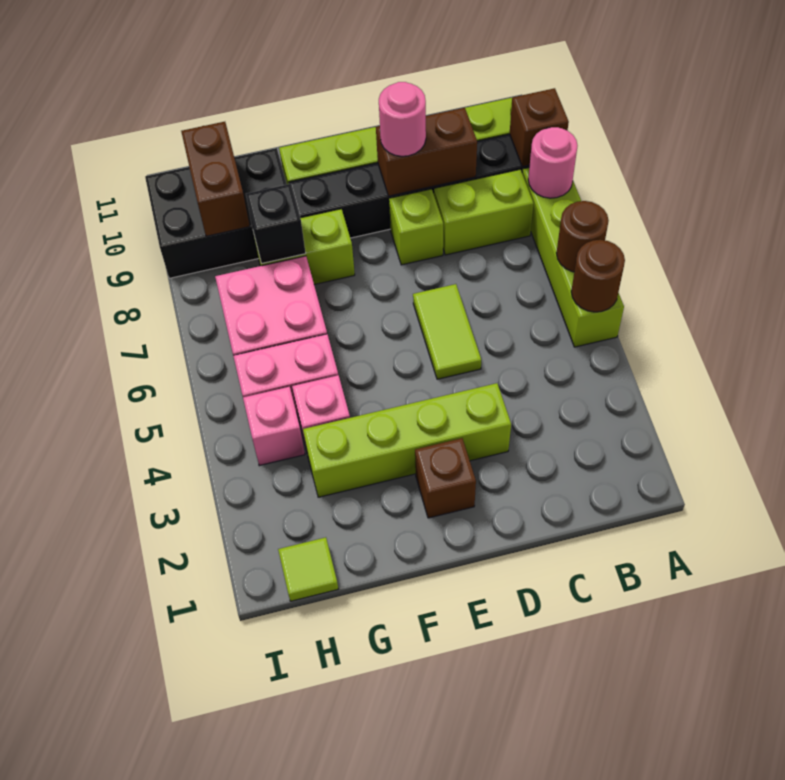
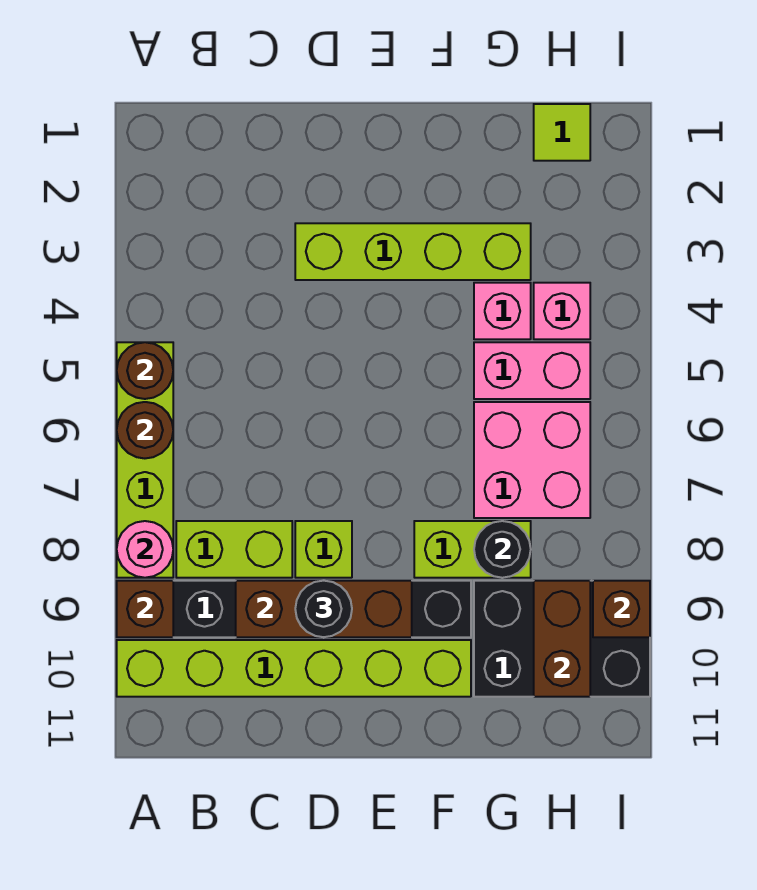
brown brick C9:D9 level 2 -> brown brick C9:E9 level 2
lime tile D5:D6 level 1 -> none
pink round brick D9 level 3 -> black round brick D9 level 3
brown brick E2 level 1 -> brown brick I9 level 2
black brick G8 level 2 -> black round brick G8 level 2

